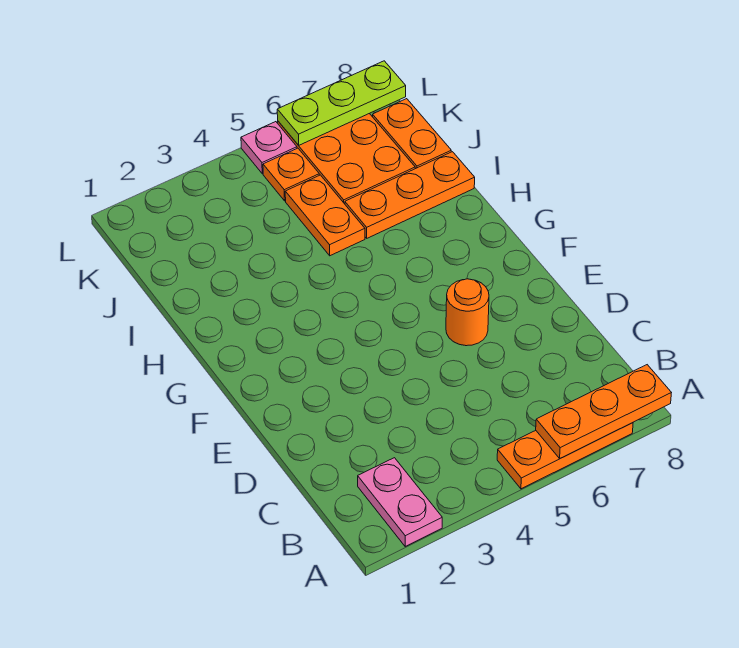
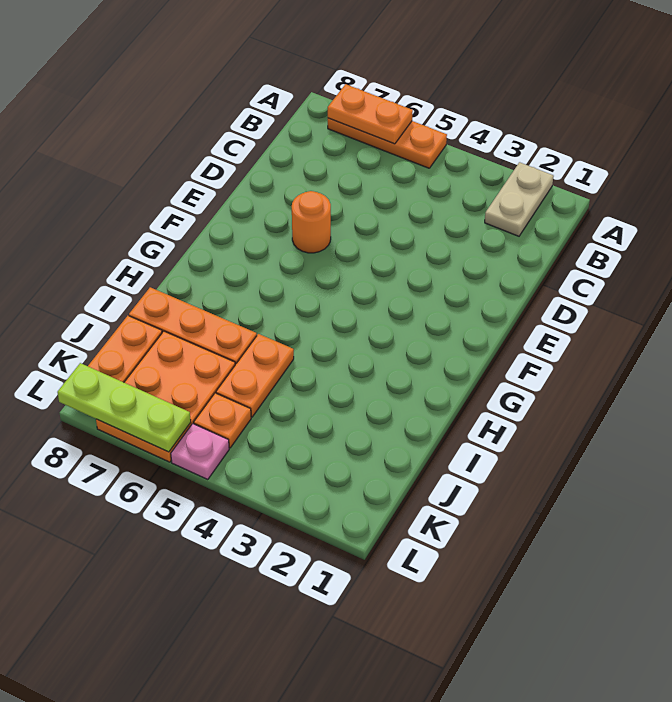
pink plate A2:B2 level 1 -> tan plate A2:B2 level 1
orange plate A6:A8 level 2 -> orange plate A6:A7 level 2

